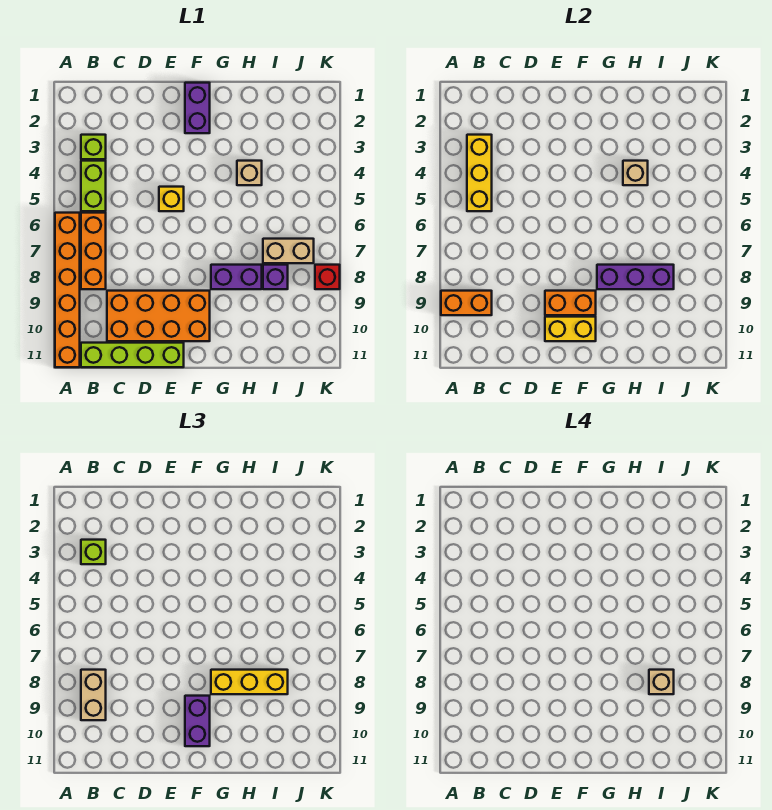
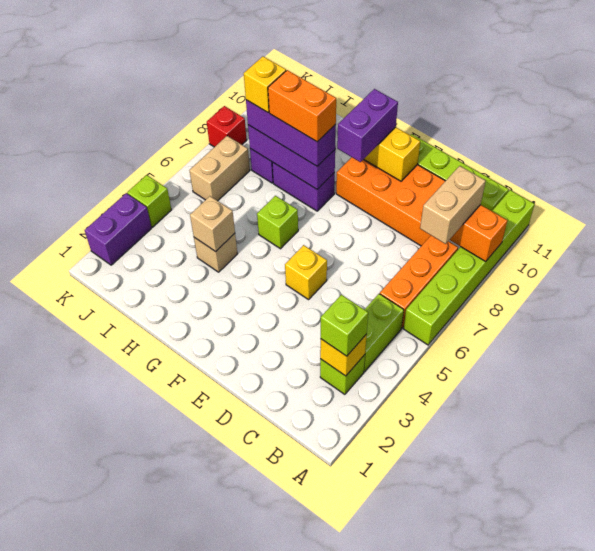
orange brick A6:A11 level 1 -> lime brick A6:A11 level 1
yellow brick B3:B5 level 2 -> yellow brick B3 level 2
orange brick E9:F9 level 2 -> orange brick G8:H8 level 4
purple brick F1:F2 level 1 -> purple brick K2:K3 level 1
none -> lime brick G6 level 1
yellow brick G8:I8 level 3 -> purple brick G8:I8 level 3
tan brick I7:J7 level 1 -> tan brick J6:J7 level 1
tan brick I8 level 4 -> yellow brick I8 level 4
none -> lime brick K4 level 1

